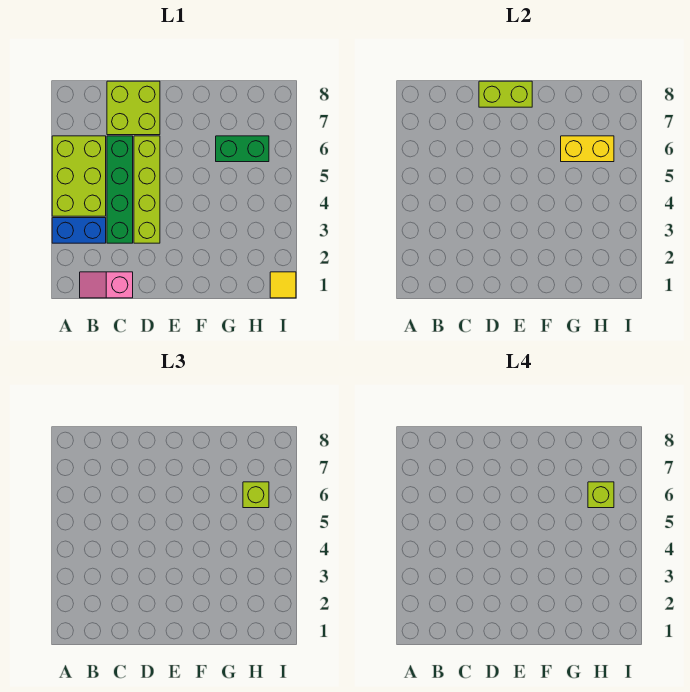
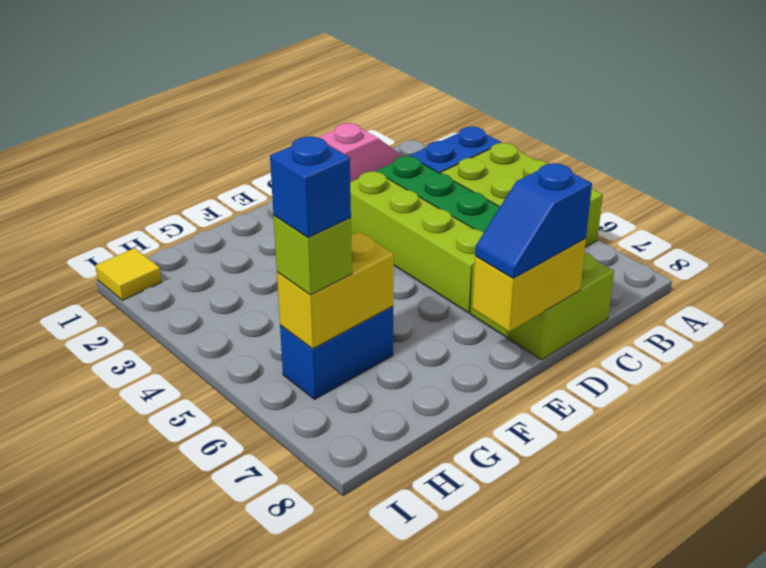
lime brick D8:E8 level 2 -> yellow brick D8:E8 level 2
none -> blue slope D8:E8 level 3 top D
green brick G6:H6 level 1 -> blue brick G6:H6 level 1
lime brick H6 level 4 -> blue brick H6 level 4

